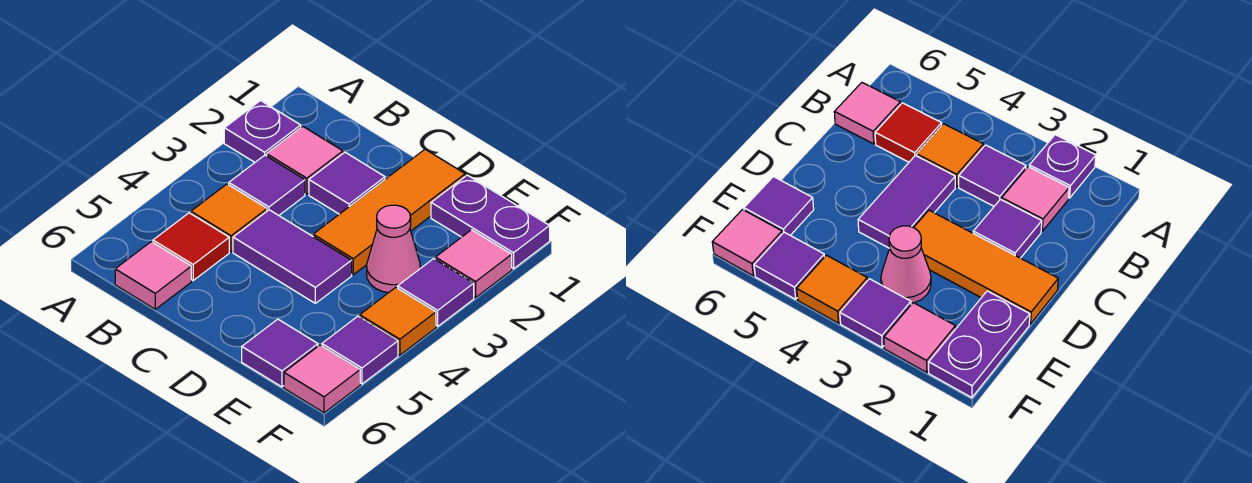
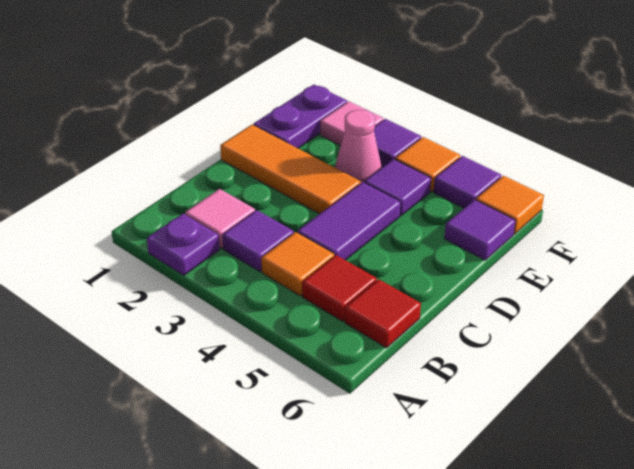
pink tile B6 level 1 -> red tile B6 level 1
purple tile C2 level 1 -> purple tile E4 level 1
pink tile F6 level 1 -> orange tile F6 level 1

